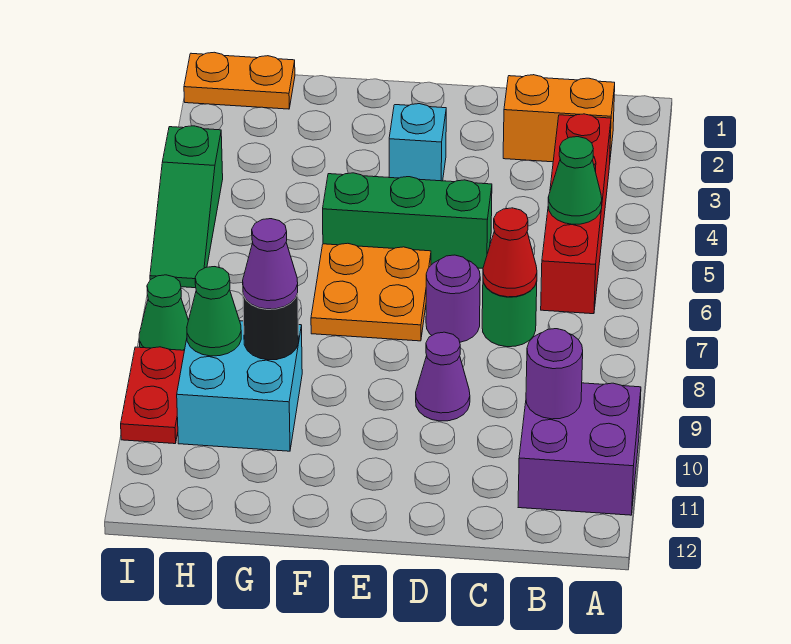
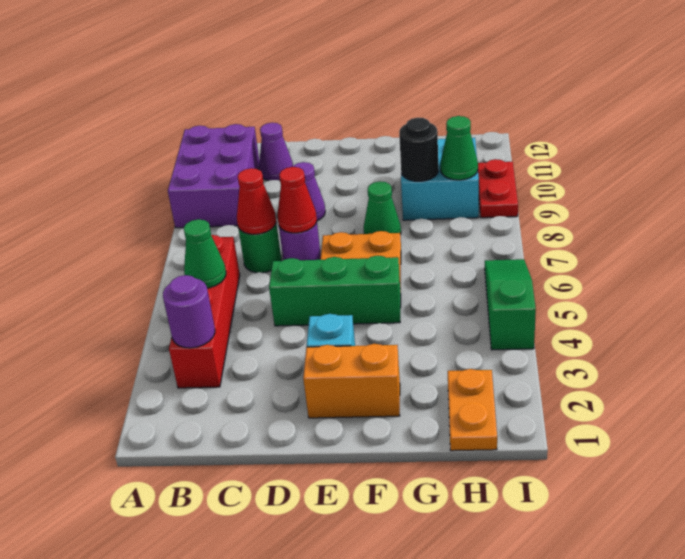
purple brick A10:B11 level 1 -> purple brick A9:B11 level 1
orange brick B2:C2 level 1 -> orange brick E2:F2 level 1
purple round brick B10 level 2 -> purple round brick B3 level 2
none -> red cone D7 level 2
purple cone G9 level 3 -> purple cone C11 level 1
orange plate H1:I1 level 1 -> orange plate H1:H2 level 1
green cone I8 level 1 -> green cone F8 level 1

